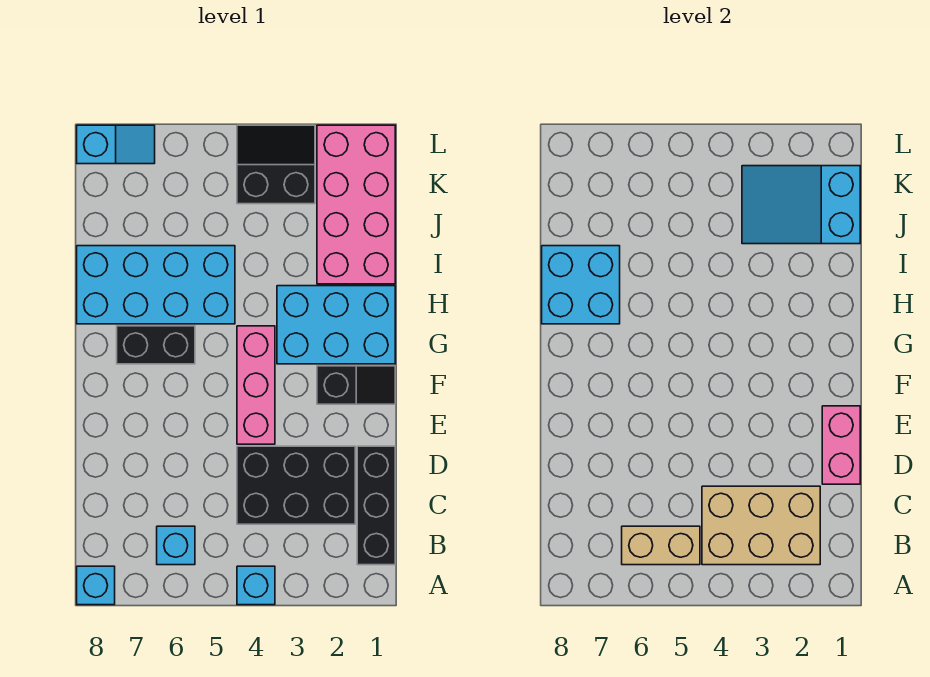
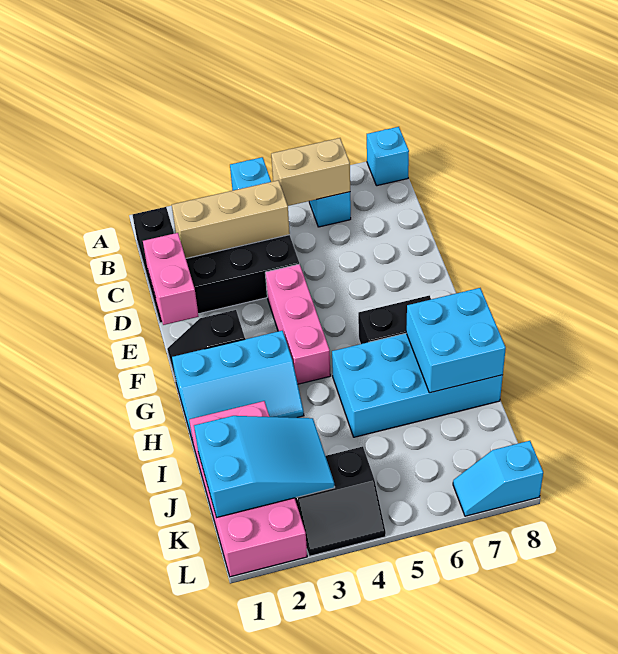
tan brick B2:C4 level 2 -> tan brick C2:C4 level 2
cyan brick G1:H3 level 1 -> cyan slope G1:H3 level 1 top G

